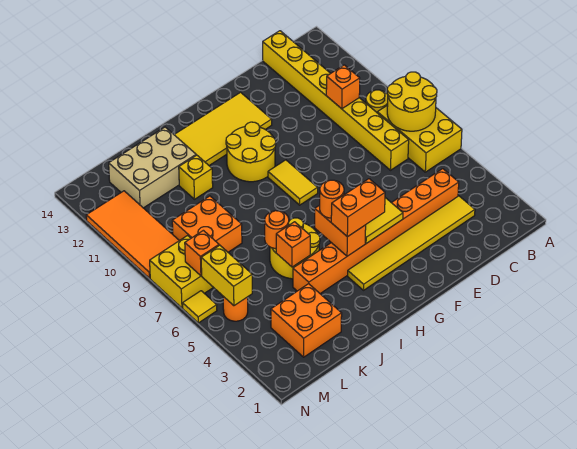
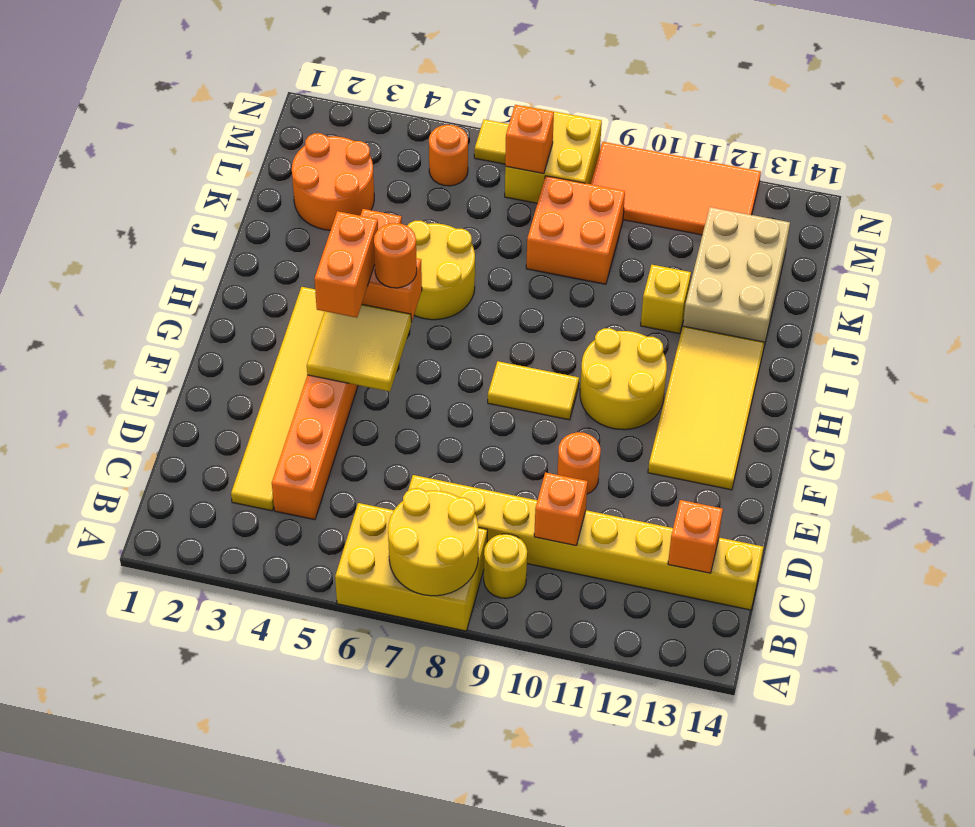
orange brick J5 level 2 -> orange brick C13 level 2
orange round brick J6 level 2 -> orange round brick E10 level 1
orange brick K2:L3 level 1 -> orange round brick K2:L3 level 1
yellow brick M5:M6 level 2 -> none

